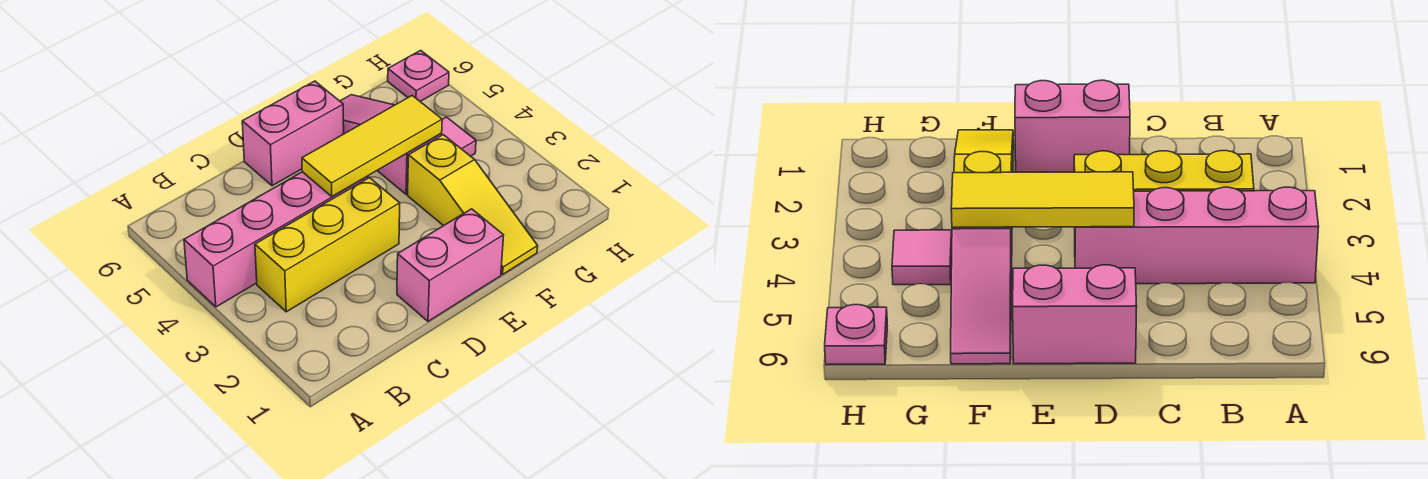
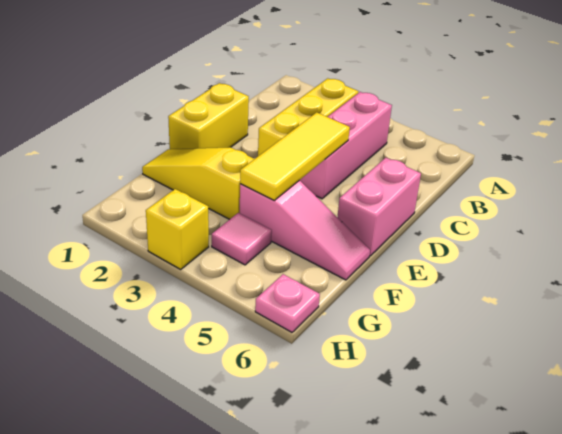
pink brick A4:D4 level 1 -> pink brick B4:D4 level 1
pink brick D1:E1 level 1 -> yellow brick D1:E1 level 1
none -> yellow brick H3 level 1

